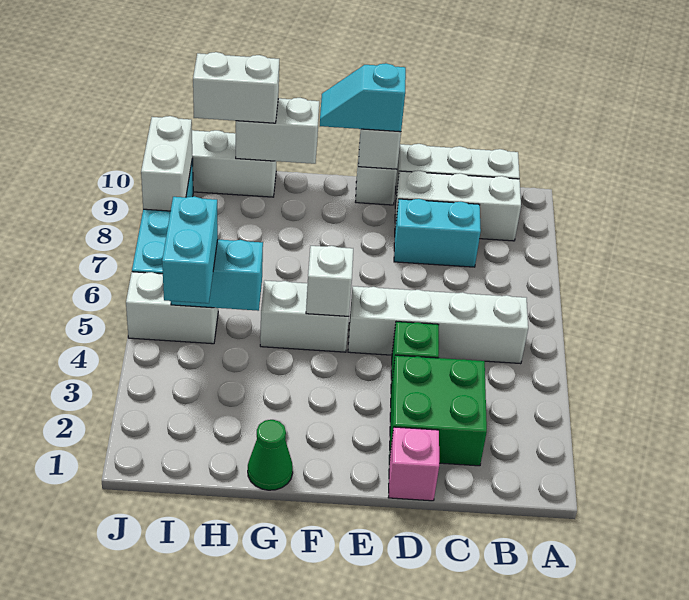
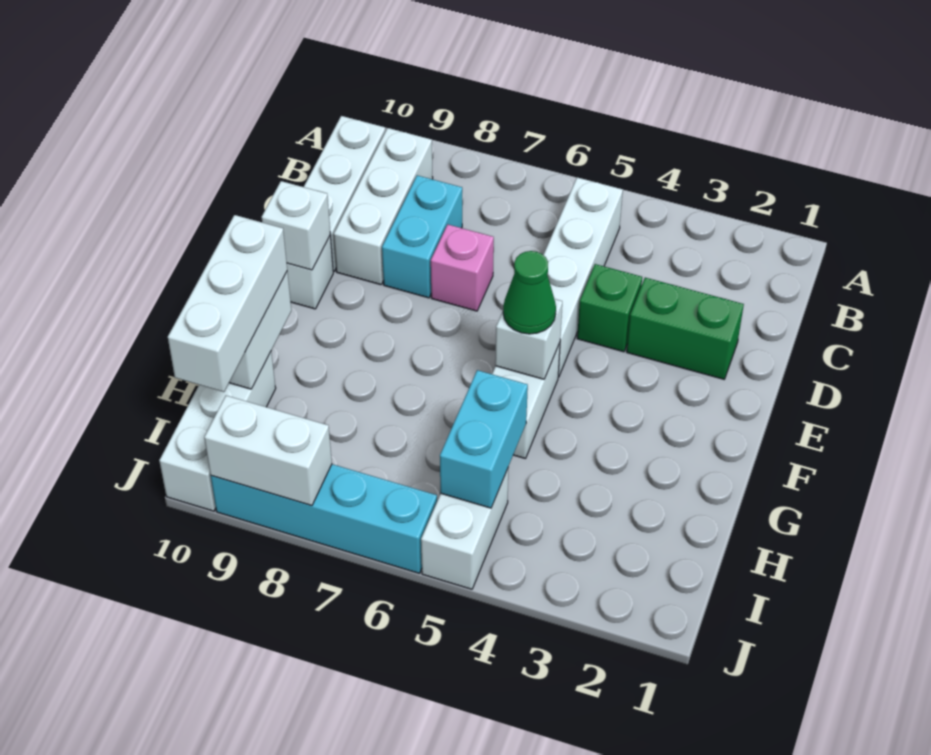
green brick C2:D3 level 1 -> green brick D2:D3 level 1
pink brick D1 level 1 -> pink brick D7 level 1
cyan slope E10:F10 level 3 top E -> none
green cone G1 level 1 -> green cone F5 level 3
white brick H10:I10 level 3 -> white brick G10:I10 level 3
cyan brick I4:I5 level 3 -> none

